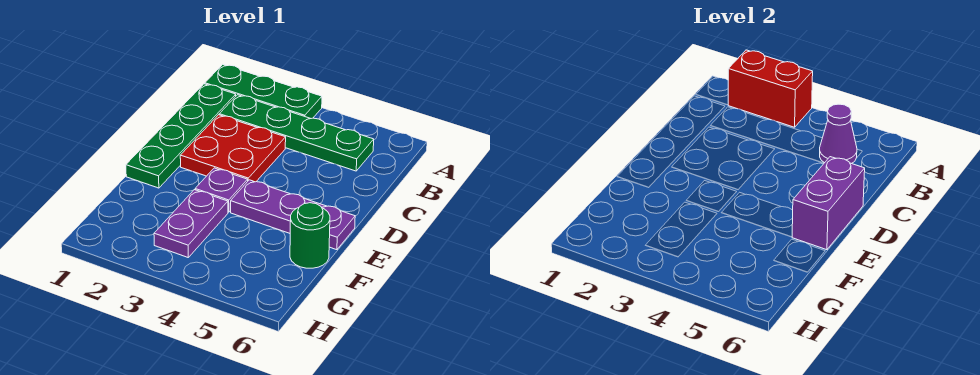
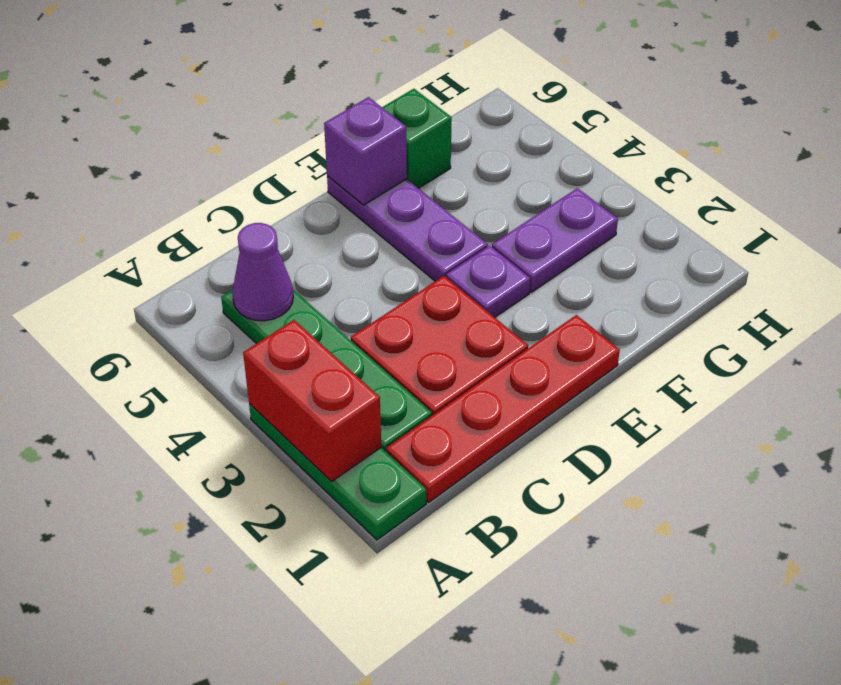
green plate B1:E1 level 1 -> red plate B1:E1 level 1
purple brick D6:E6 level 2 -> purple brick E6 level 2
green round brick F6 level 1 -> green brick F6 level 1

